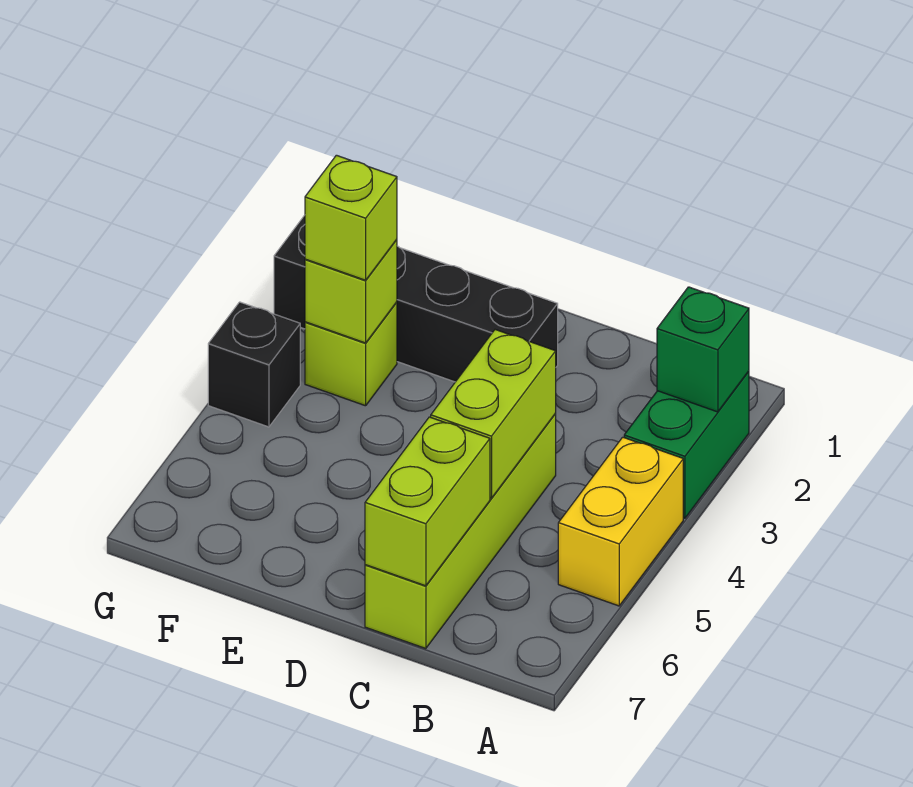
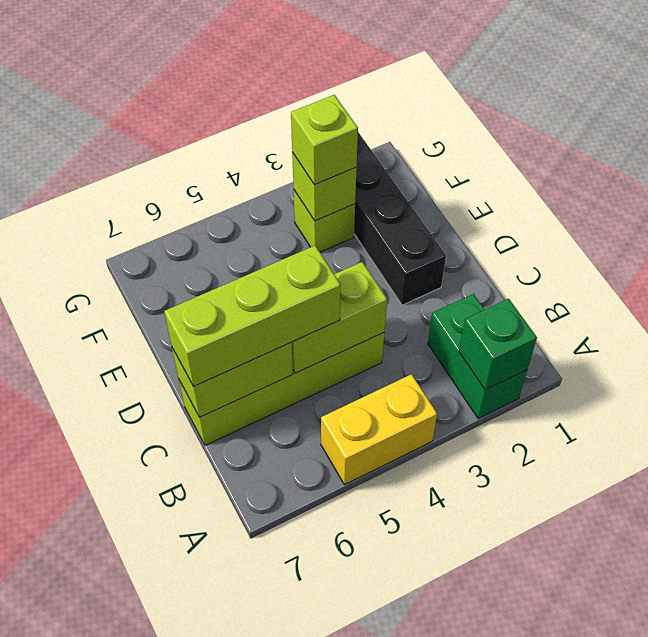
green brick A2:A3 level 1 -> green brick A2:B2 level 1
none -> lime brick C5:C7 level 3
black brick G4 level 1 -> none

